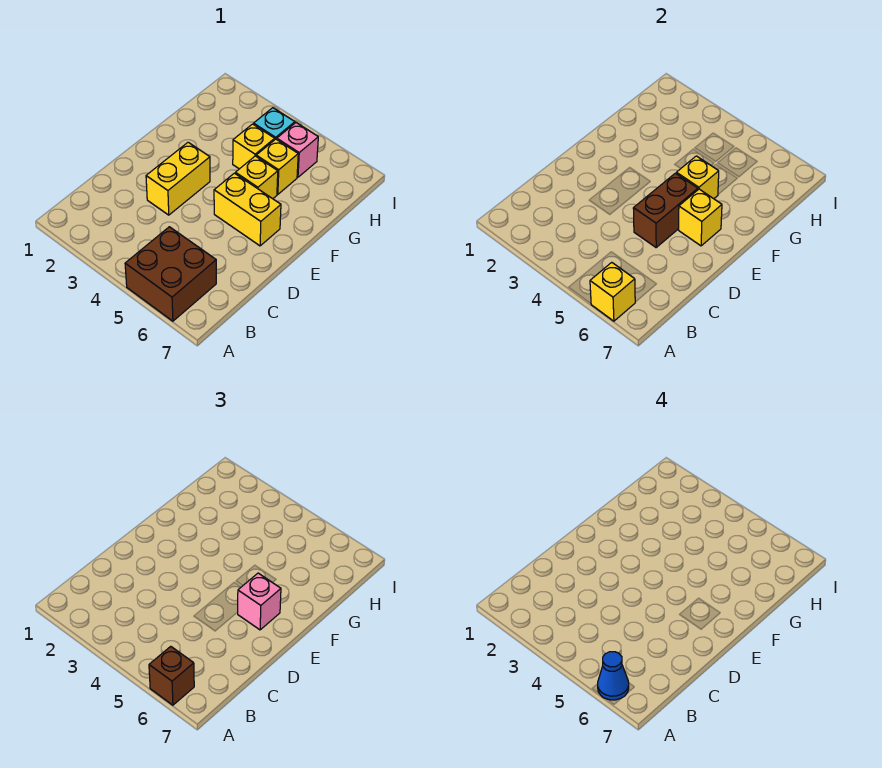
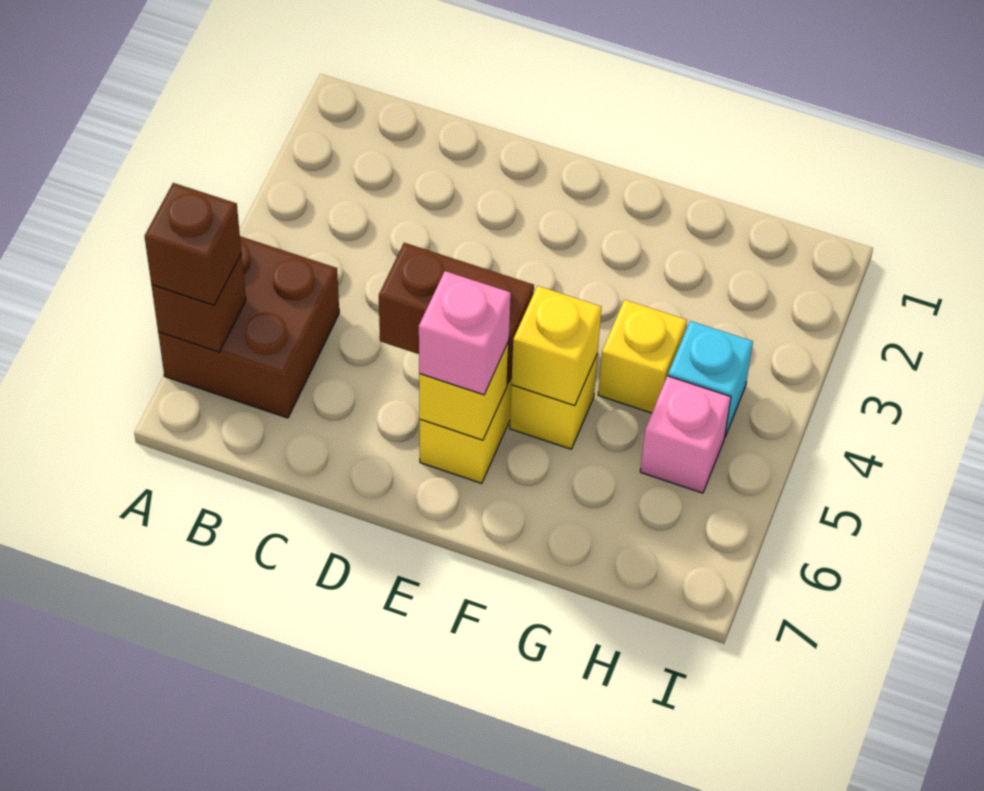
yellow brick A6 level 2 -> brown brick A6 level 2
blue cone A6 level 4 -> none
yellow brick D3:E3 level 1 -> none
yellow brick G5 level 1 -> none

